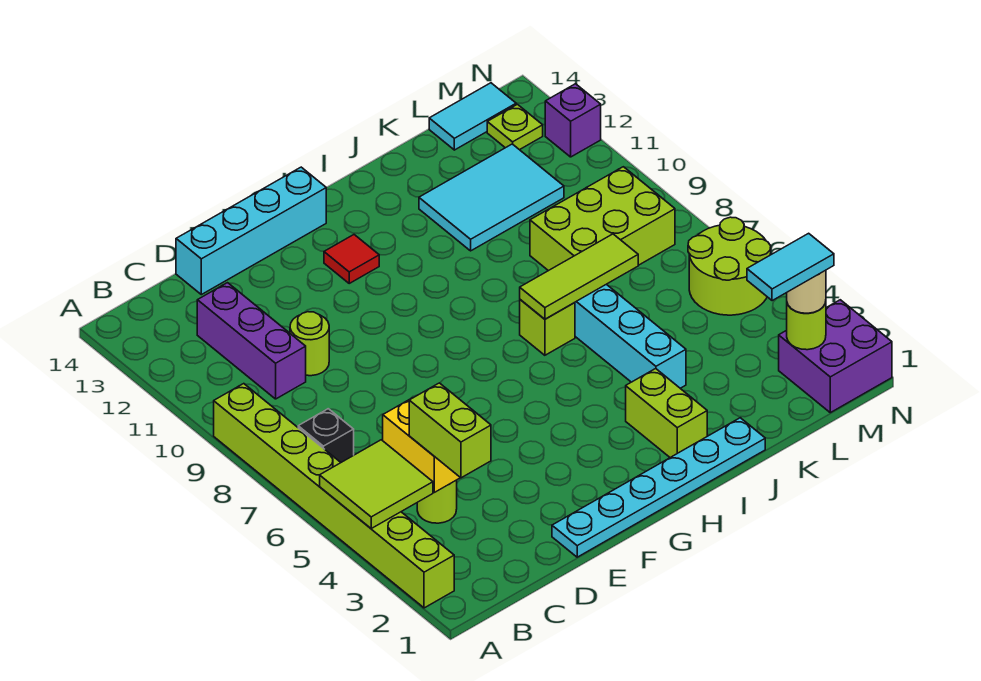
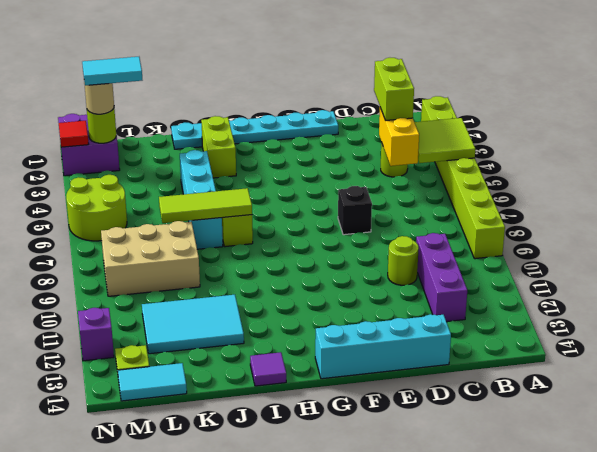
black brick B7 level 1 -> black brick E7 level 1
red tile G12 level 1 -> red tile N2 level 2
none -> purple tile I14 level 1
lime brick K8:M9 level 1 -> tan brick K8:M9 level 1

